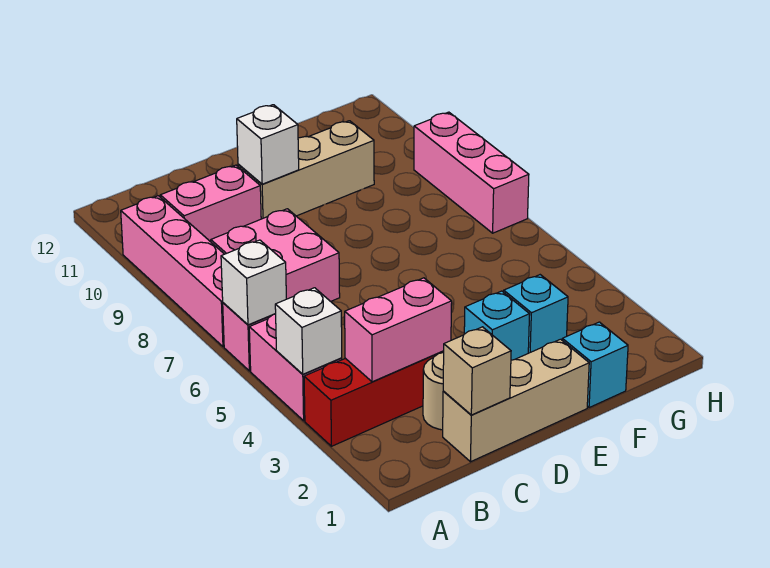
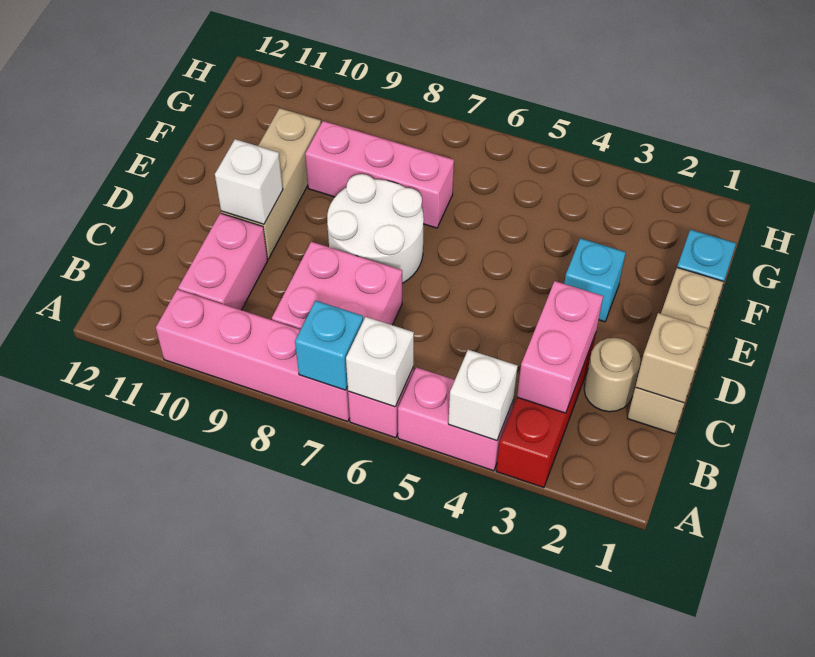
none -> white round brick D7:E8 level 1
cyan brick F3 level 1 -> cyan brick A7 level 2
pink brick H7:H9 level 1 -> pink brick F7:F9 level 1

